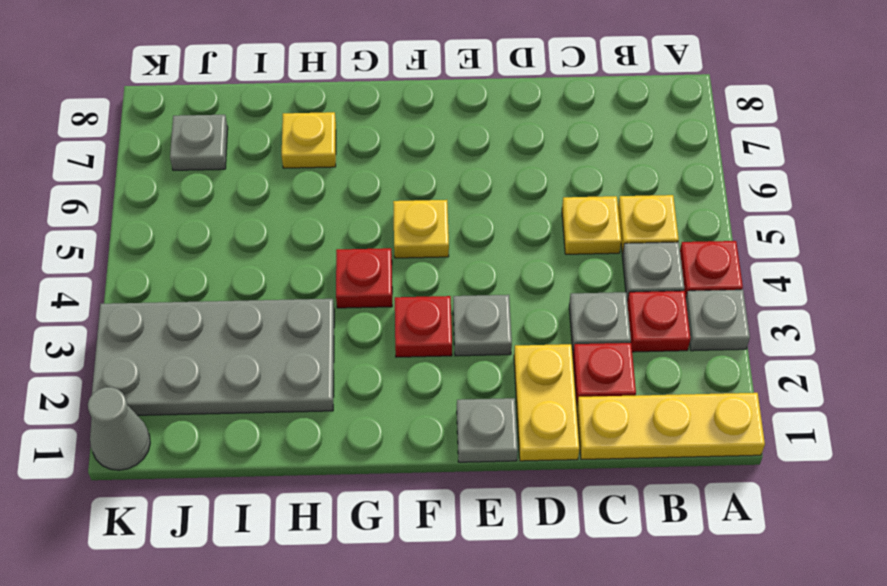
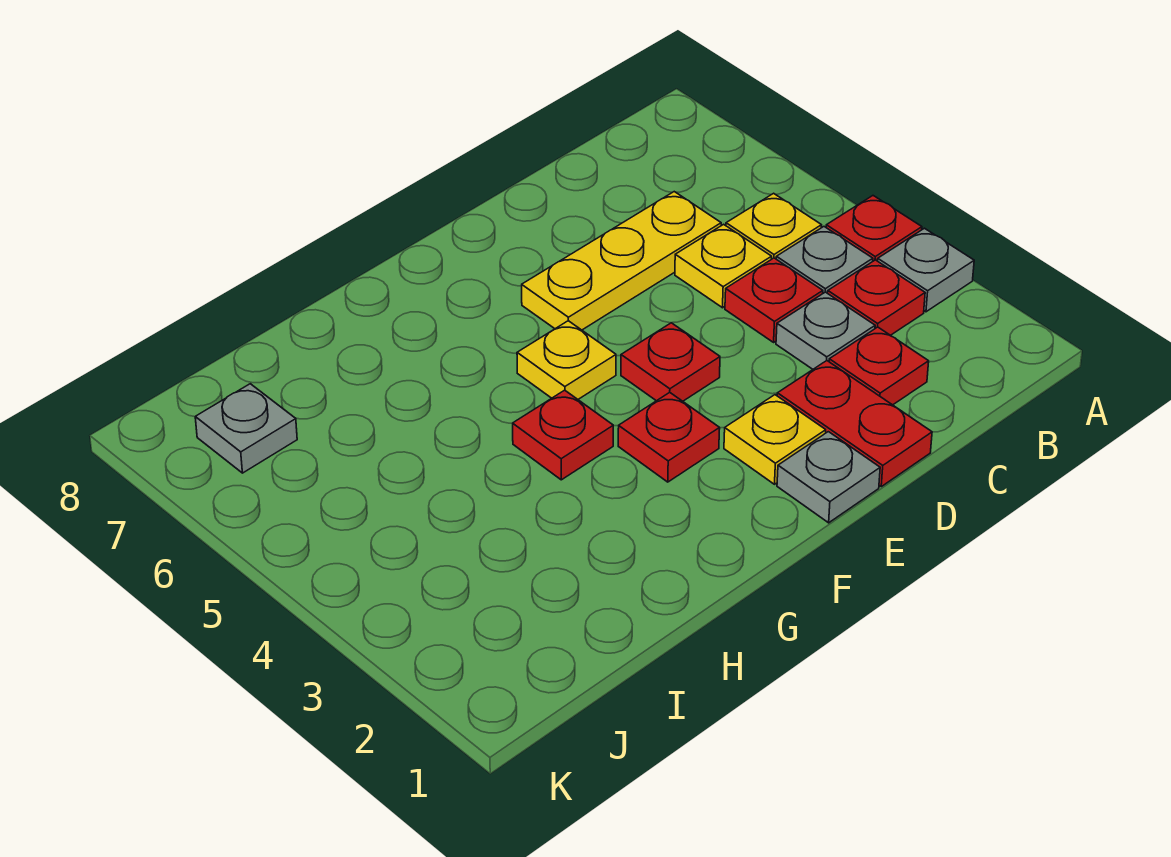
yellow plate A1:C1 level 1 -> yellow plate C6:E6 level 1
none -> red plate C4 level 1
yellow plate D1:D2 level 1 -> red plate D1:D2 level 1
grey plate E3 level 1 -> none
none -> red plate E4 level 1
grey plate H2:K3 level 1 -> none
yellow plate H7 level 1 -> yellow plate E2 level 1
grey cone K1 level 1 -> none

